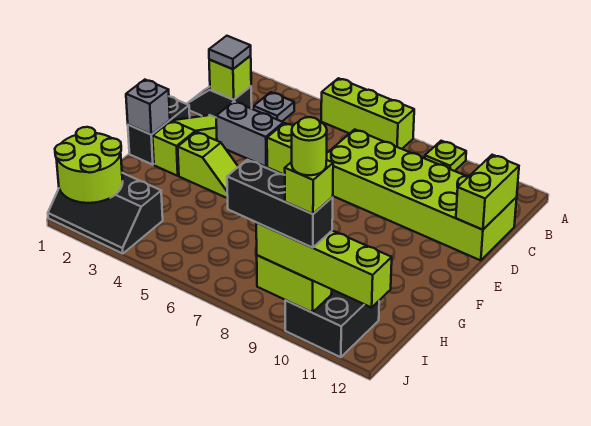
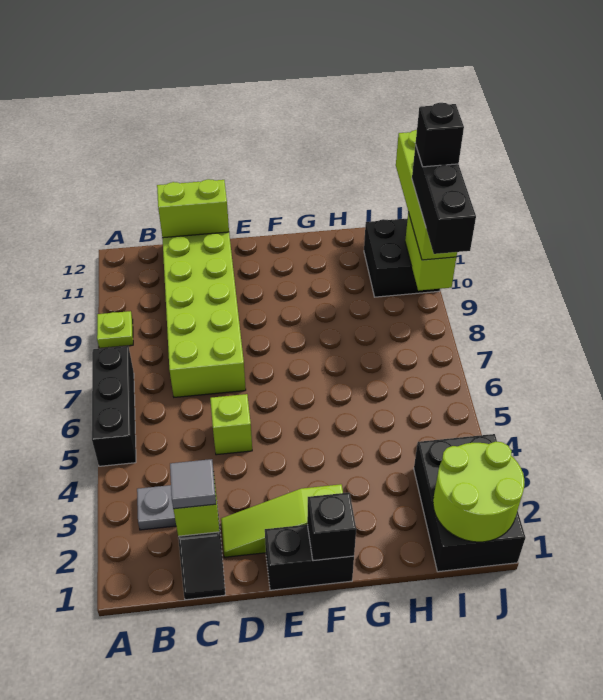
lime brick A5:A7 level 1 -> black brick A5:A7 level 1
grey brick D3:D4 level 1 -> none
grey brick F1 level 2 -> black brick F1 level 2
lime slope F3:F4 level 1 top 3 -> none
black slope I1:J3 level 1 top I -> black brick I1:J3 level 1
lime brick J10 level 5 -> black brick J10 level 5
lime round brick J10 level 6 -> none

